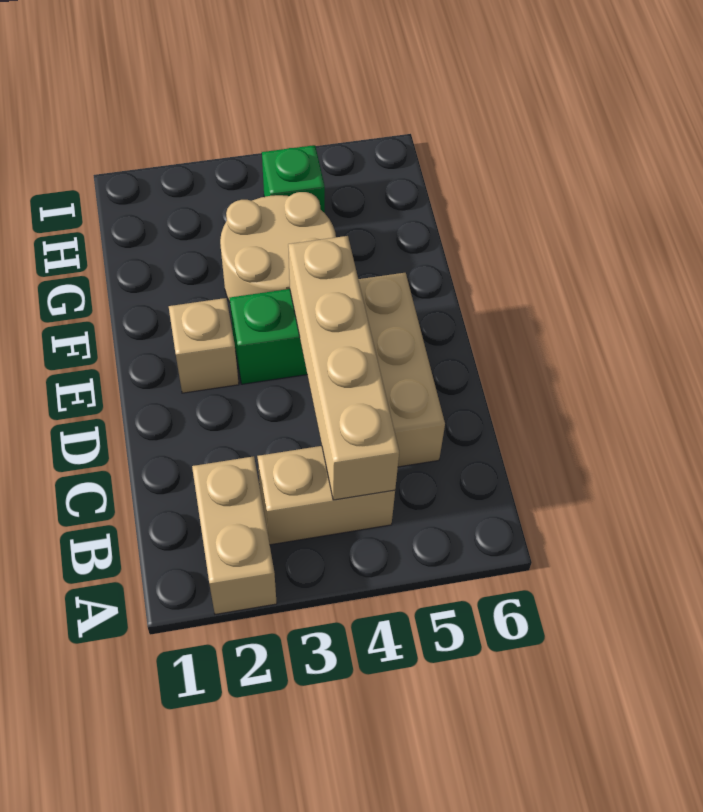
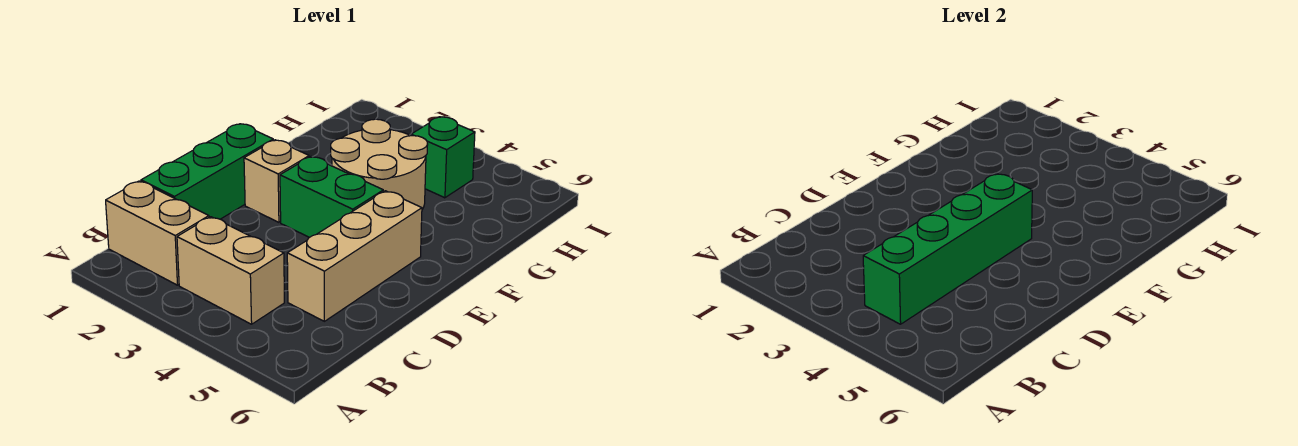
tan brick A2:B2 level 1 -> tan brick B1:B2 level 1
tan brick B4:E4 level 2 -> green brick B4:E4 level 2
none -> green brick C1:E1 level 1

